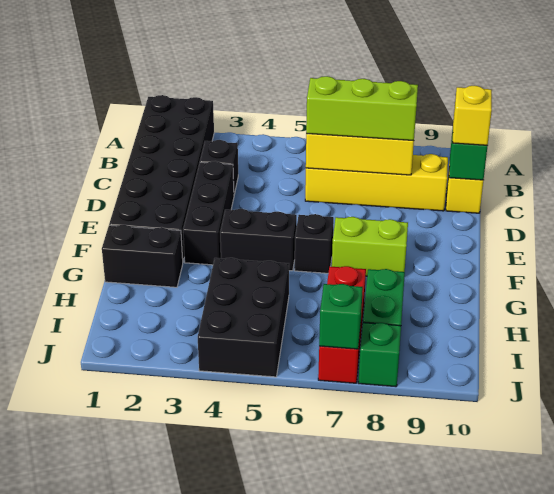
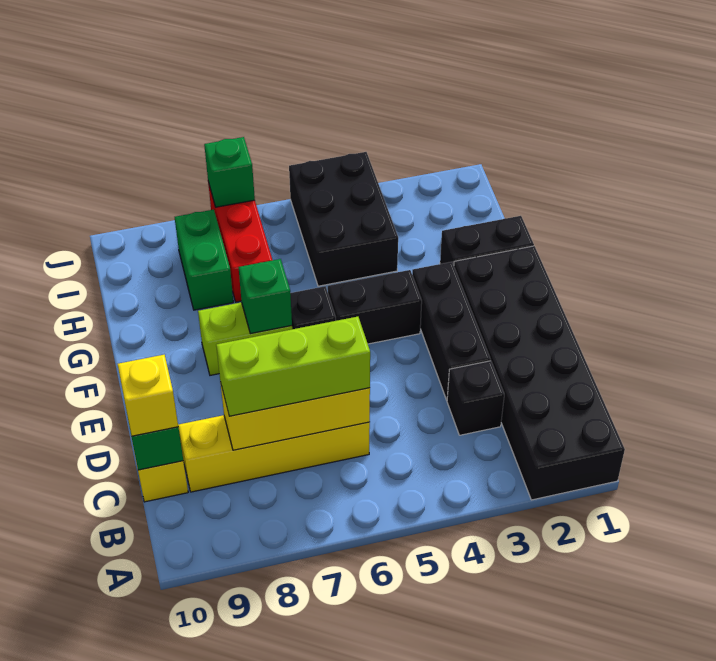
green brick J8 level 1 -> green brick F7 level 2

